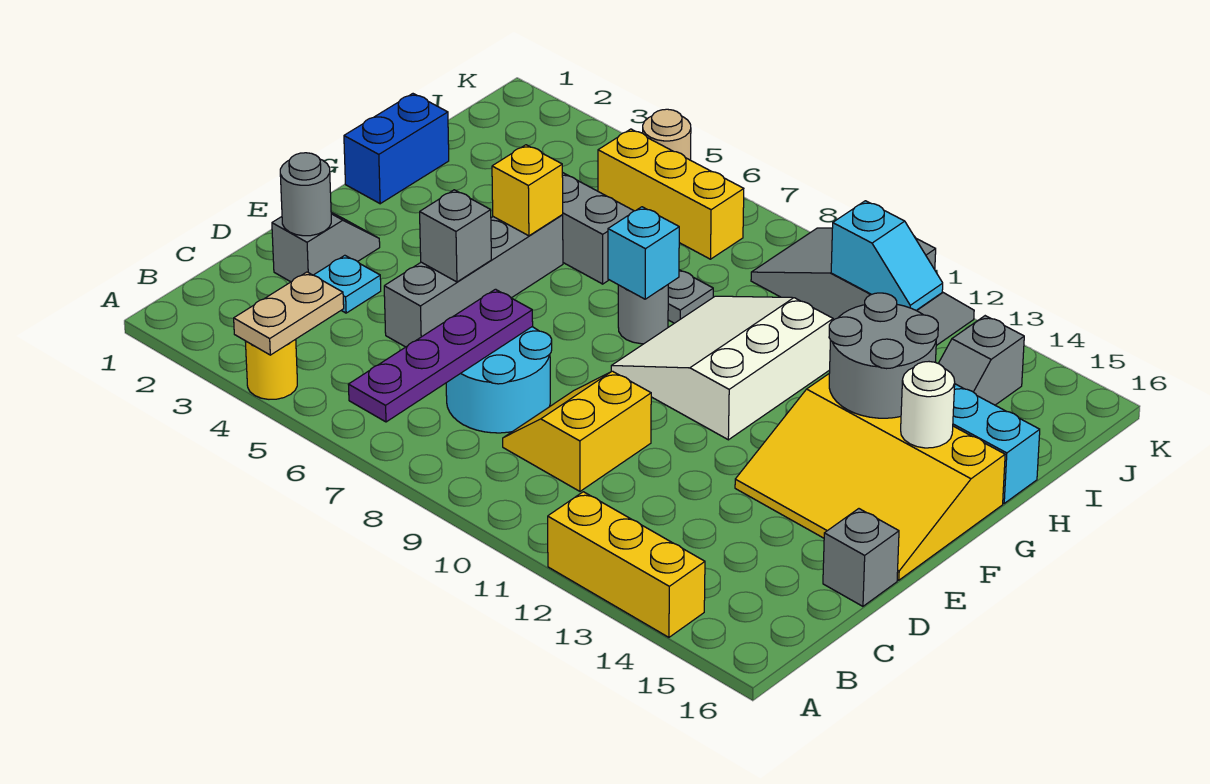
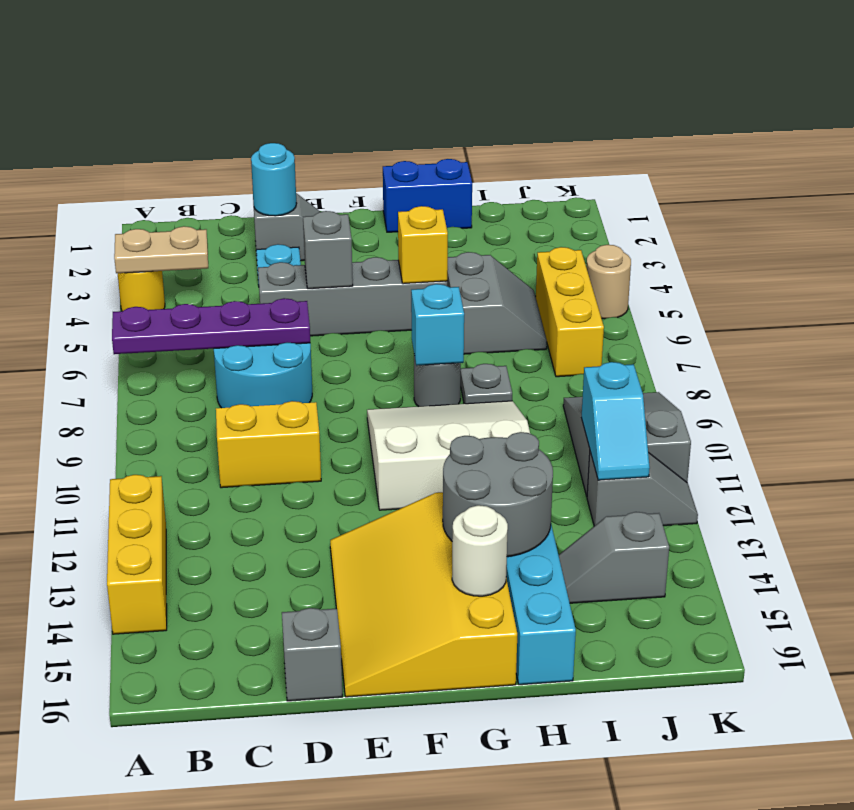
grey round brick D2 level 2 -> cyan round brick D2 level 2

